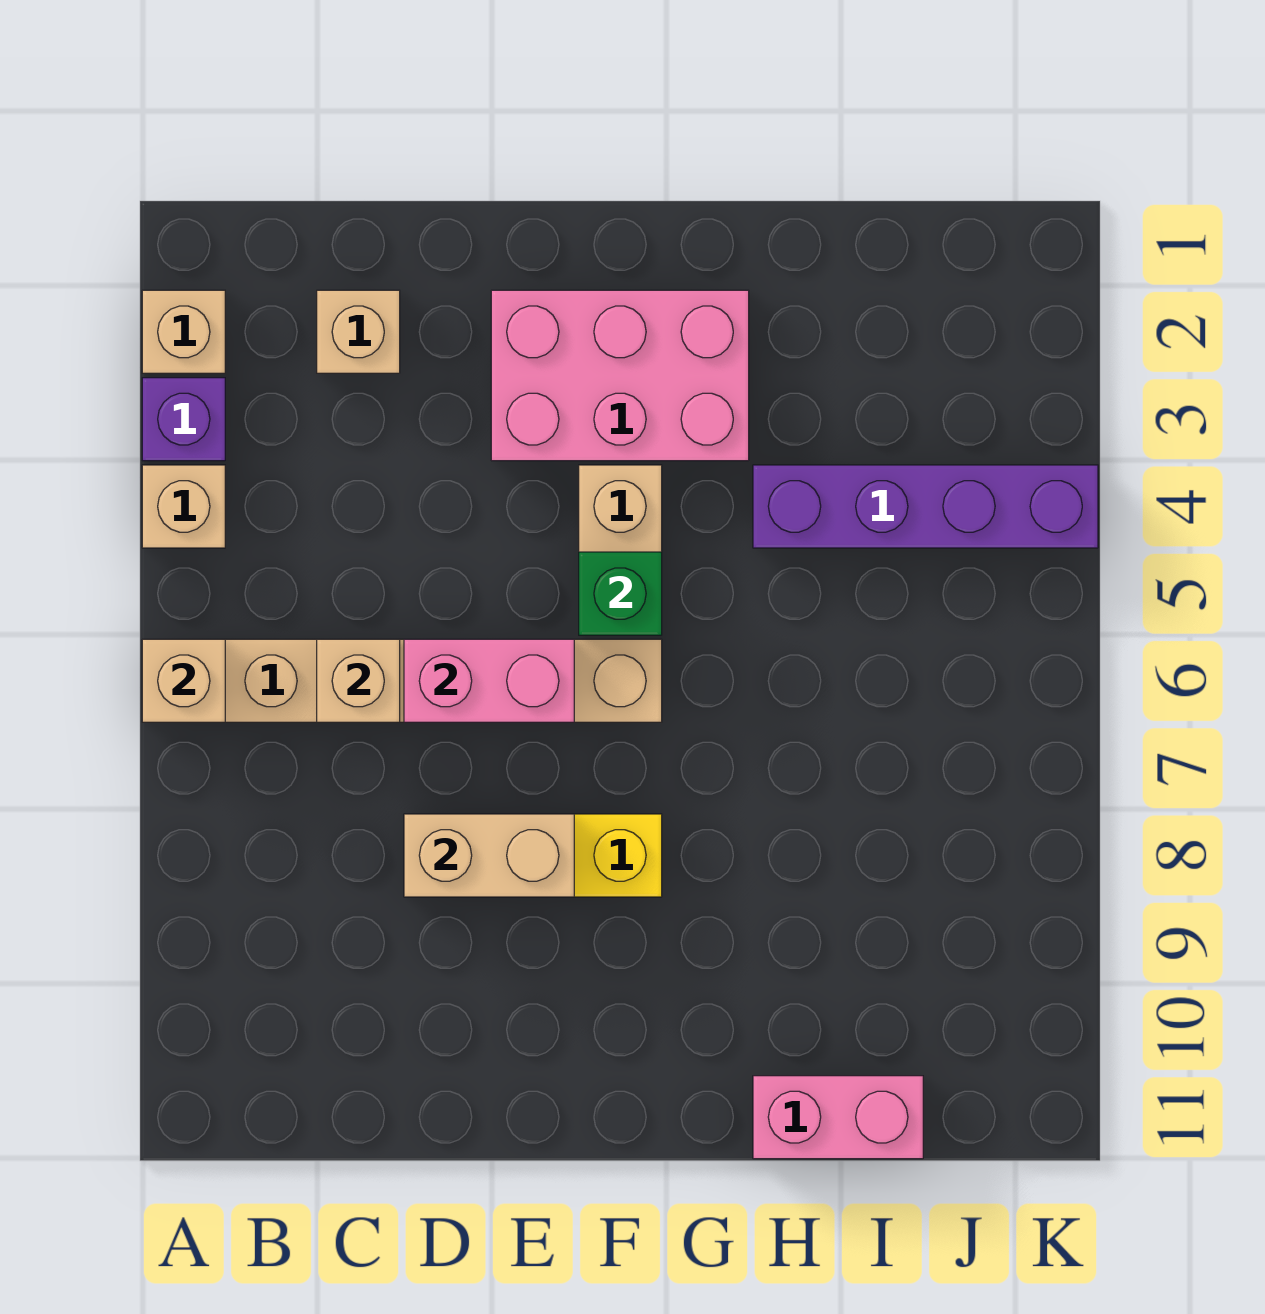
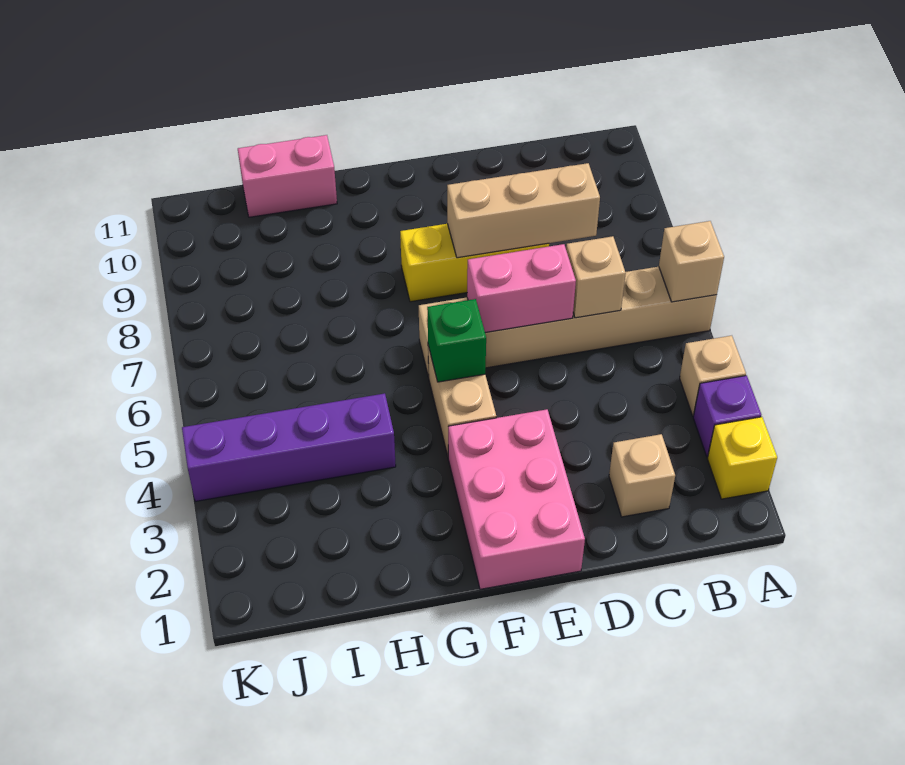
tan brick A2 level 1 -> yellow brick A2 level 1
tan brick D8:E8 level 2 -> tan brick C8:E8 level 2
pink brick E2:G3 level 1 -> pink brick E1:F3 level 1

